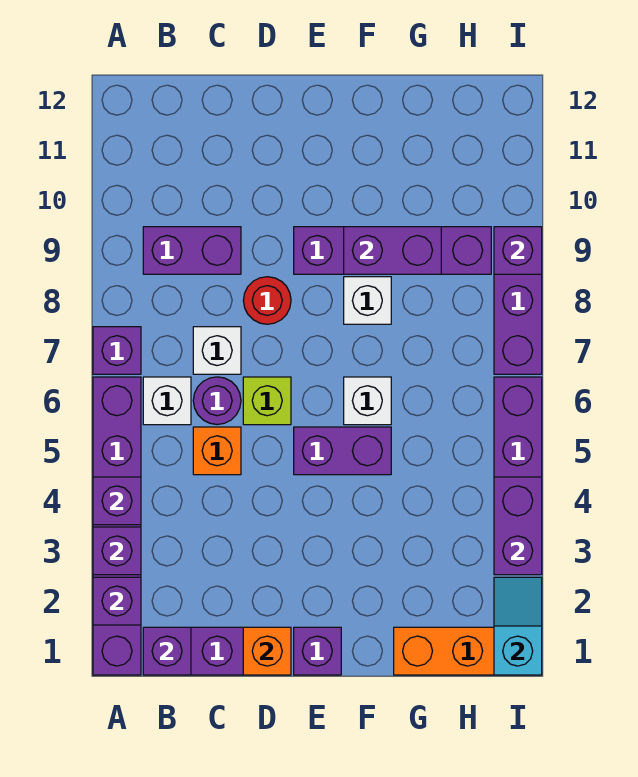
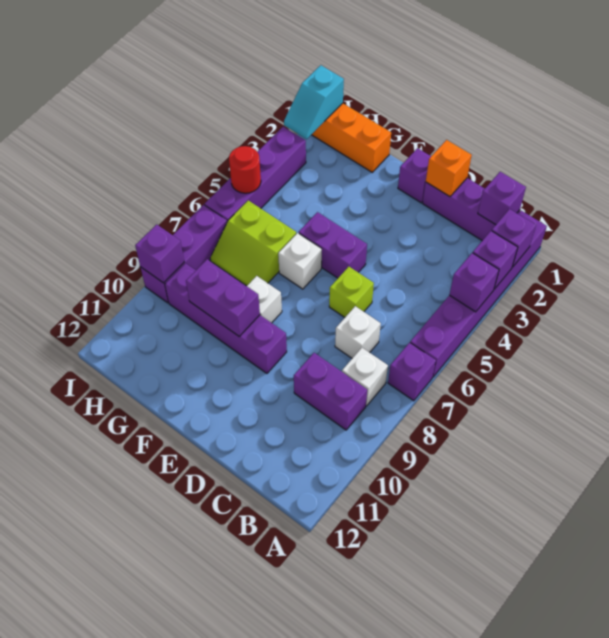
white brick B6 level 1 -> white brick B8 level 1
orange brick C5 level 1 -> none
purple round brick C6 level 1 -> none
red round brick D8 level 1 -> red round brick I5 level 2
none -> lime slope G6:H7 level 1 top 6
purple brick I3:I4 level 2 -> none

